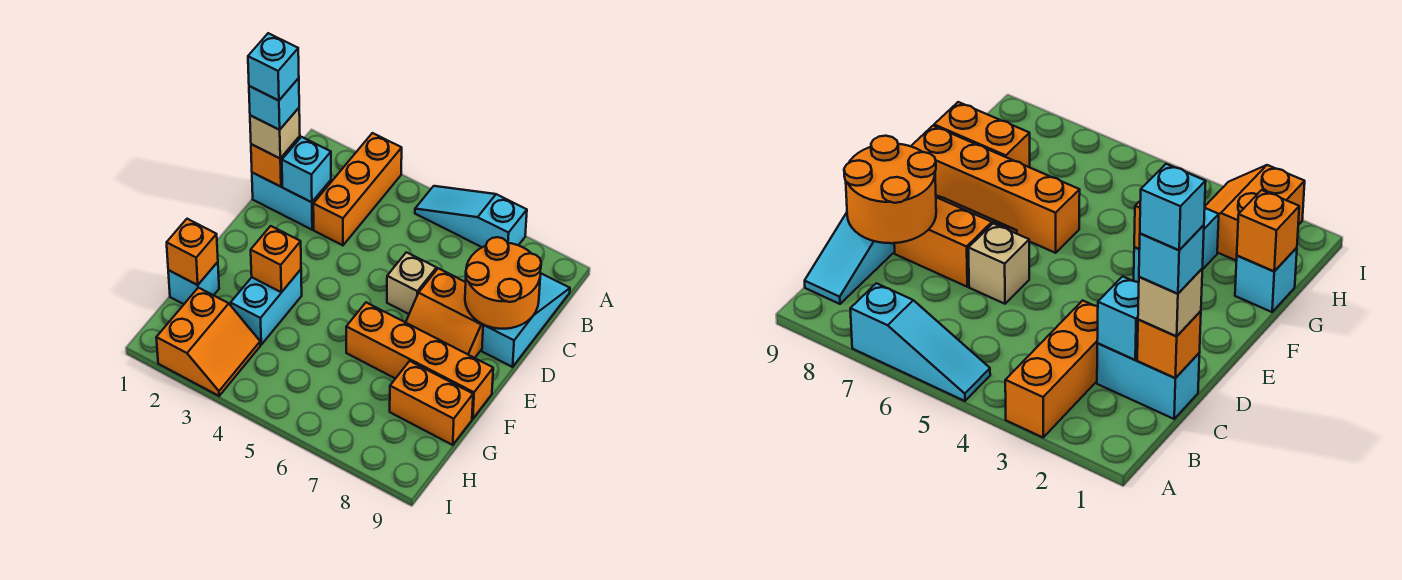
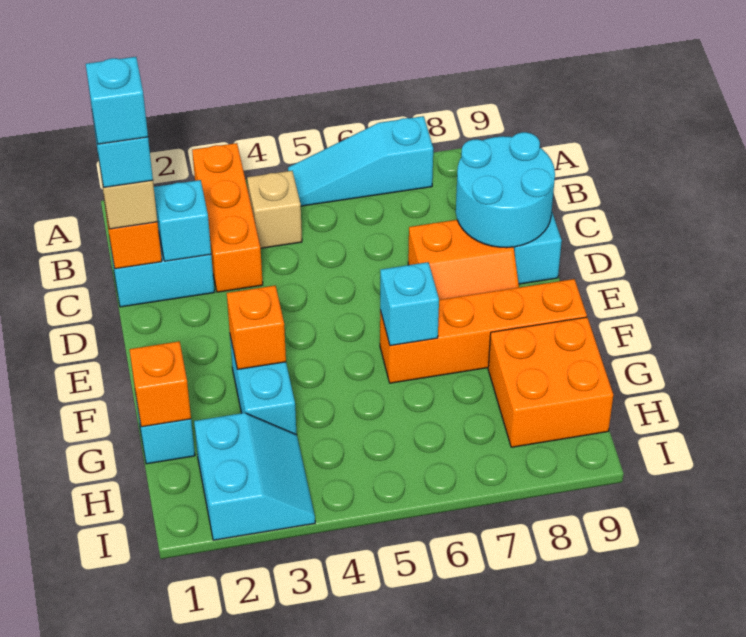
orange round brick C8:D9 level 2 -> cyan round brick C8:D9 level 2
tan brick D6 level 1 -> tan brick B4 level 1
none -> cyan brick F6 level 2
orange brick G8:G9 level 1 -> orange brick G8:H9 level 1
orange slope H2:I3 level 1 top 2 -> cyan slope H2:I3 level 1 top 2

